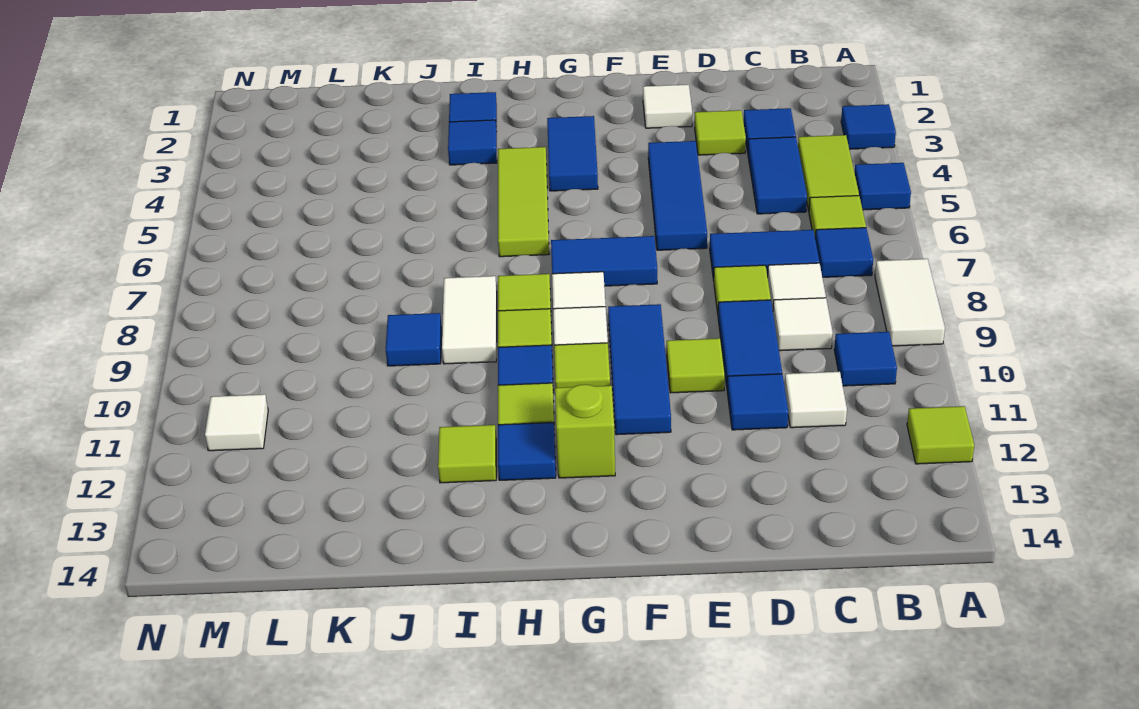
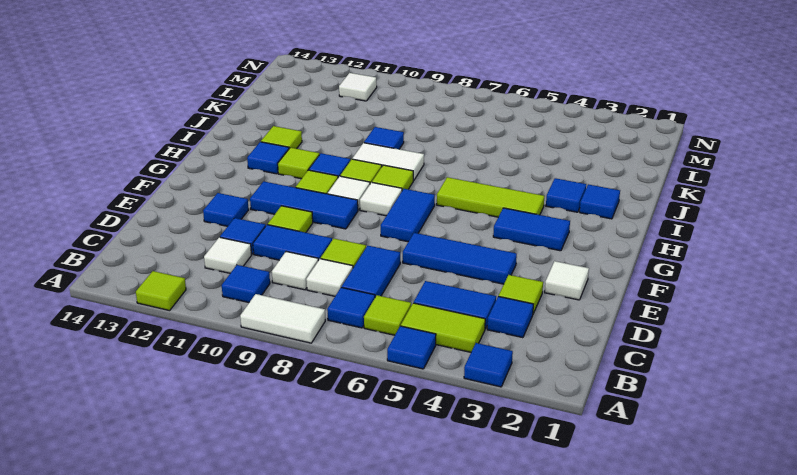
none -> blue tile E12 level 1
lime brick G12 level 1 -> none

